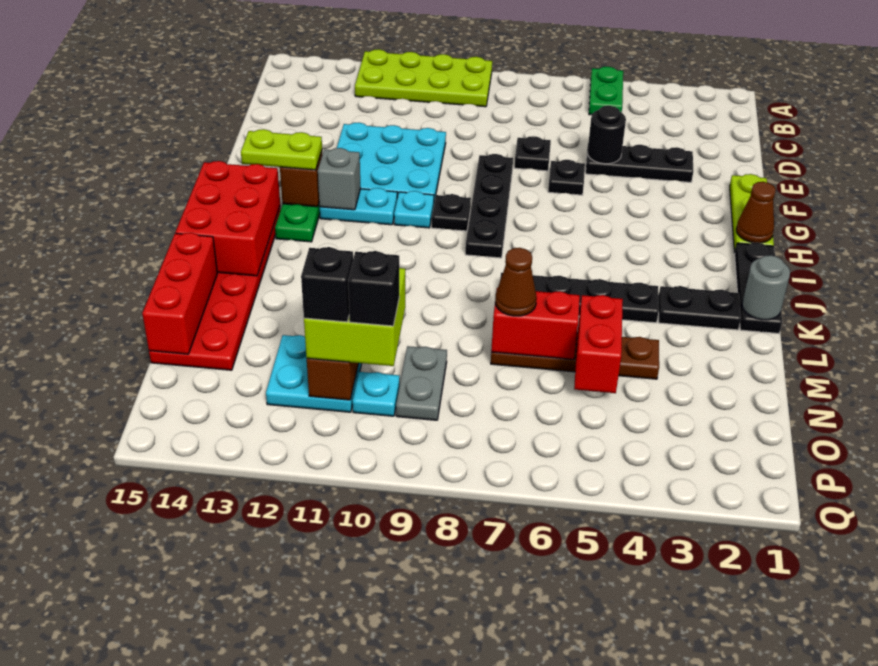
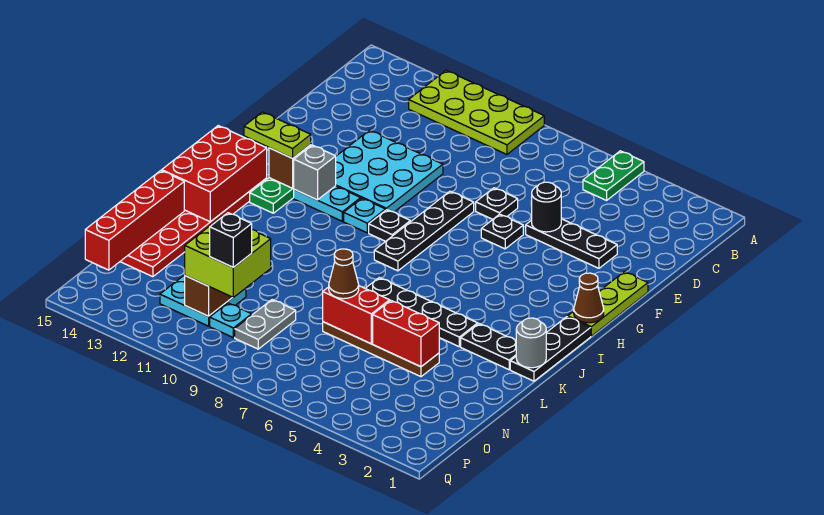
red brick L15:N15 level 2 -> red brick L15:O15 level 2
red brick M5:N5 level 2 -> red brick M4:M5 level 2
black brick O11 level 4 -> none

